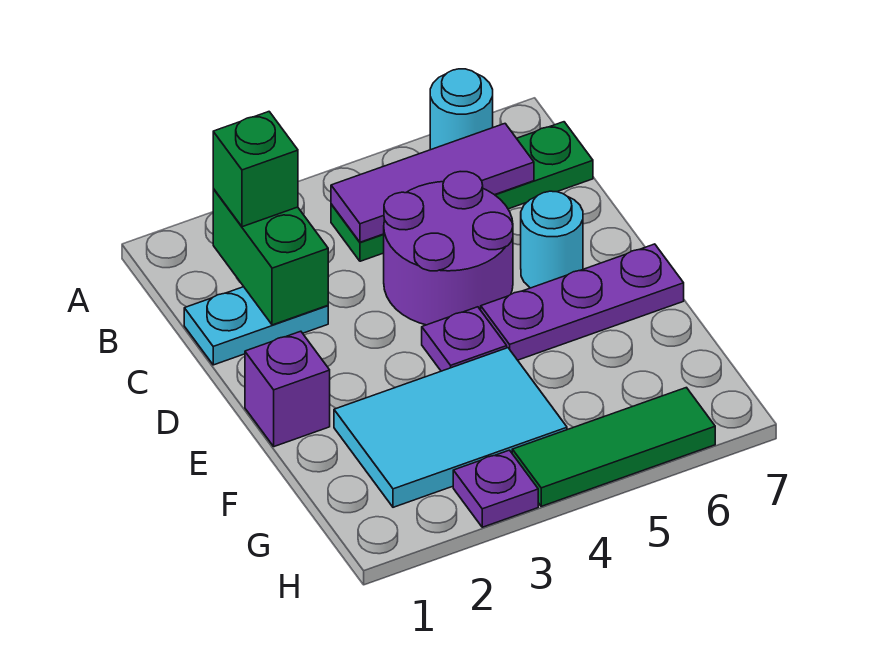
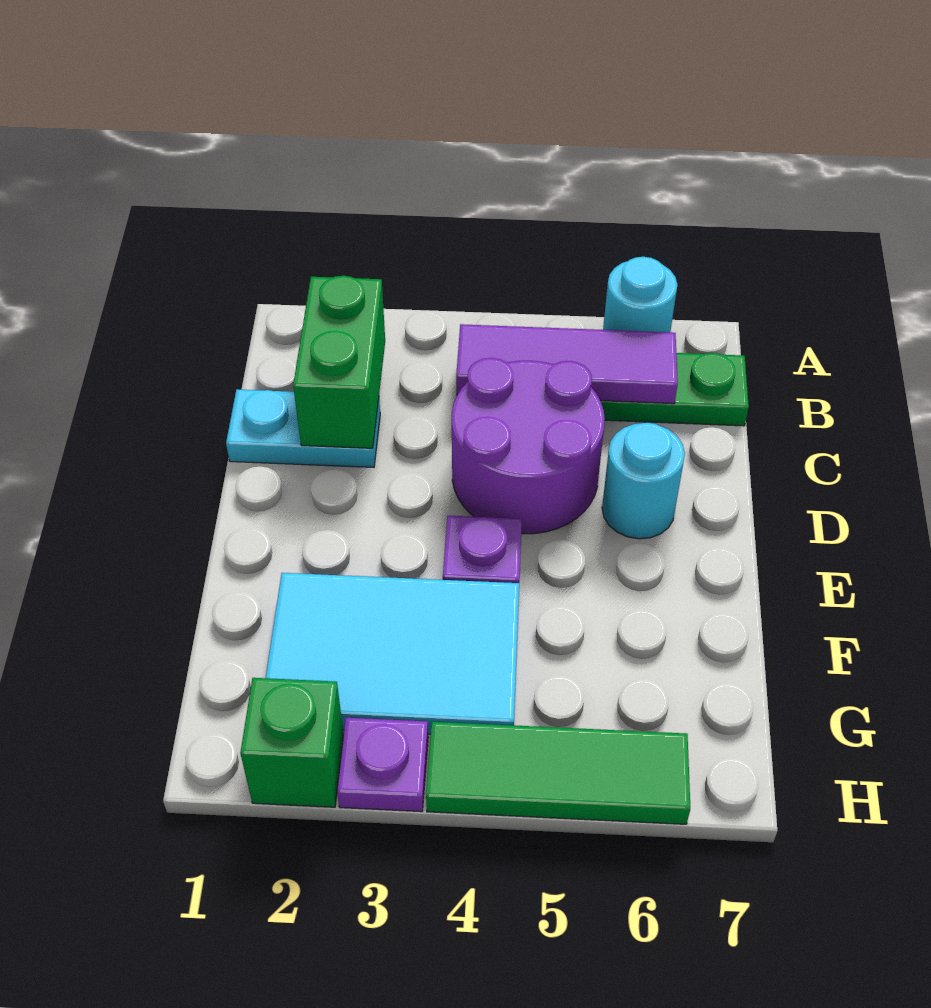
green brick B2 level 3 -> green brick H2 level 1
purple brick E1 level 1 -> none
purple plate E5:E7 level 1 -> none

